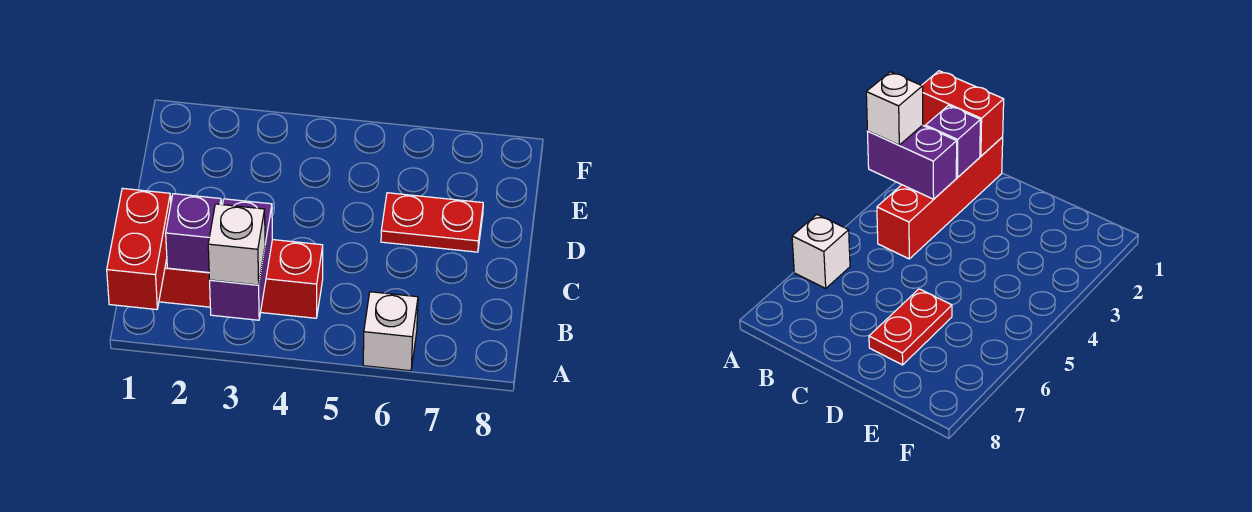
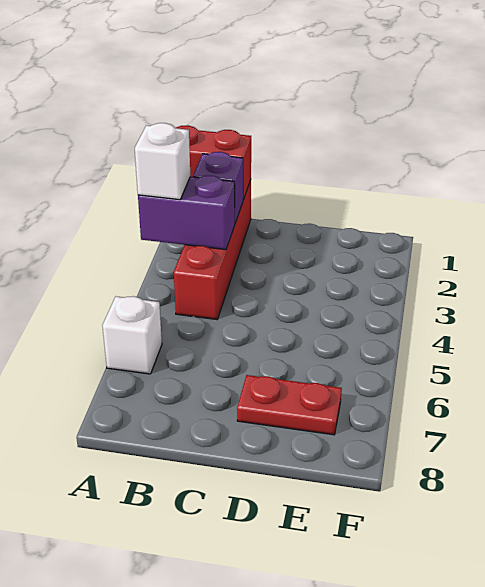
red plate D6:D7 level 1 -> red plate D7:E7 level 1

